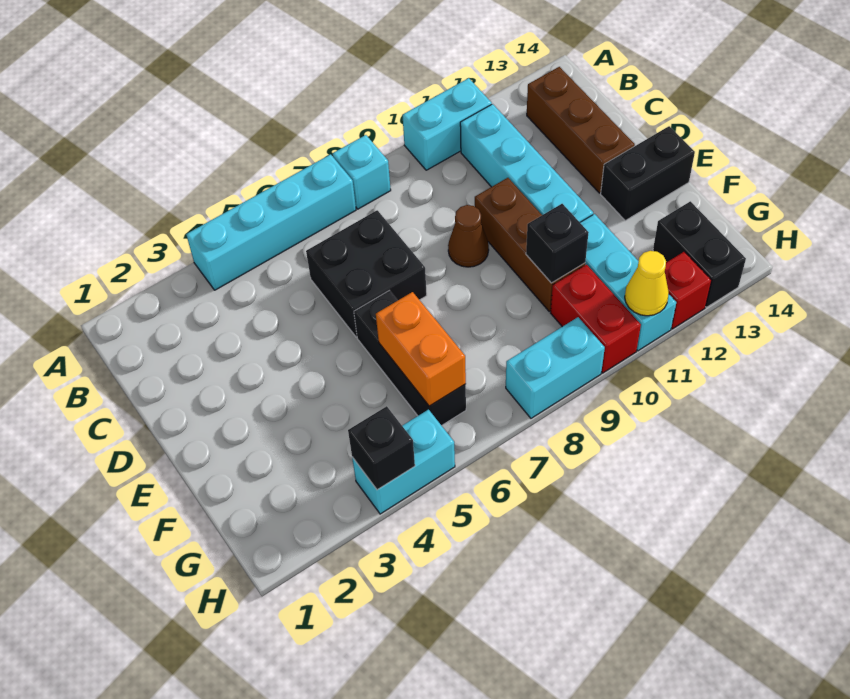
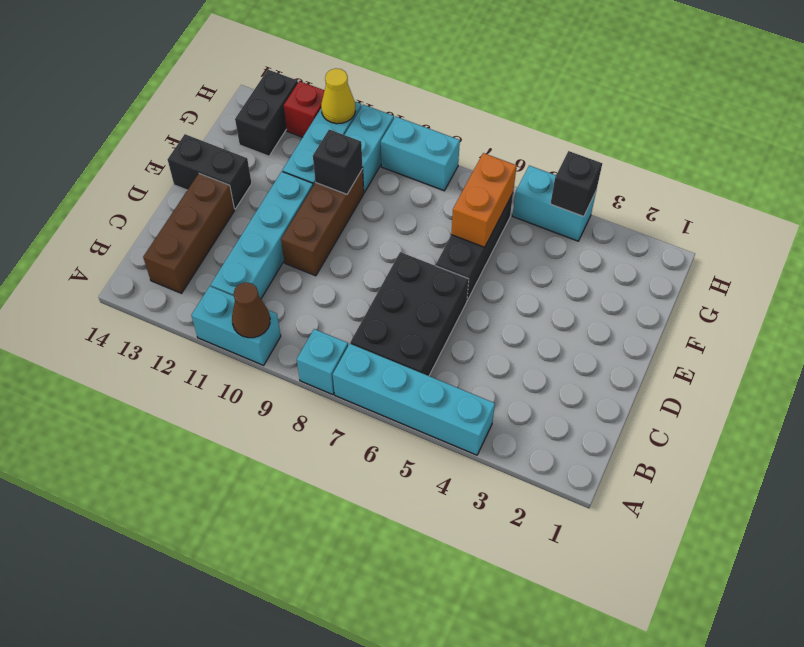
black brick C6:D7 level 1 -> black brick B6:D7 level 1
brown cone D9 level 1 -> brown cone A10 level 2
red brick G10:H10 level 1 -> cyan brick G10:H10 level 1

